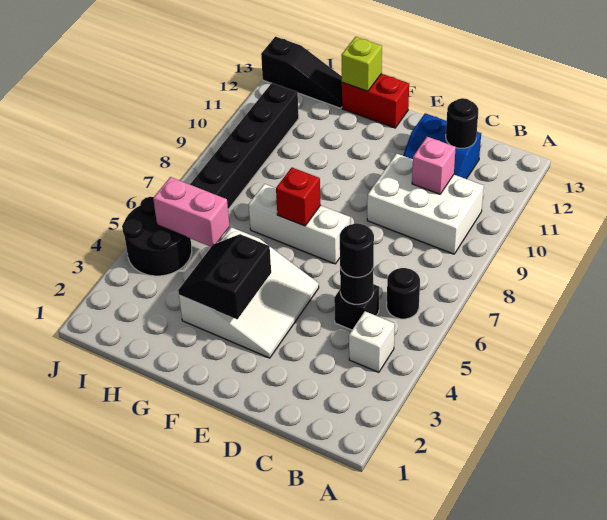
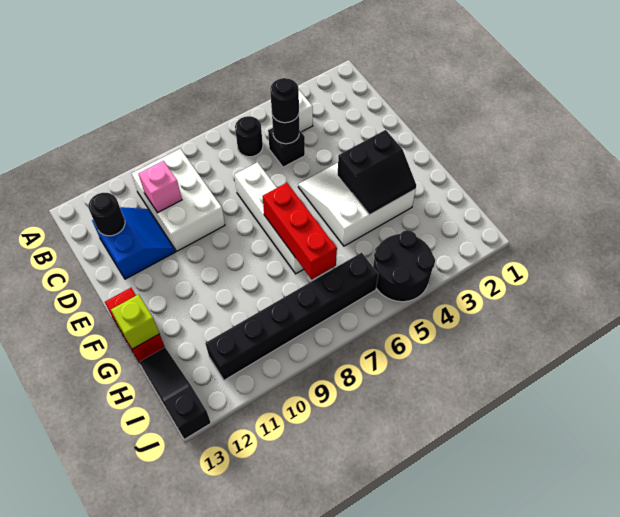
white brick E7:G7 level 1 -> white brick D7:G7 level 1
red brick F7 level 2 -> red brick F7:H7 level 2
pink brick H5:I5 level 2 -> none

